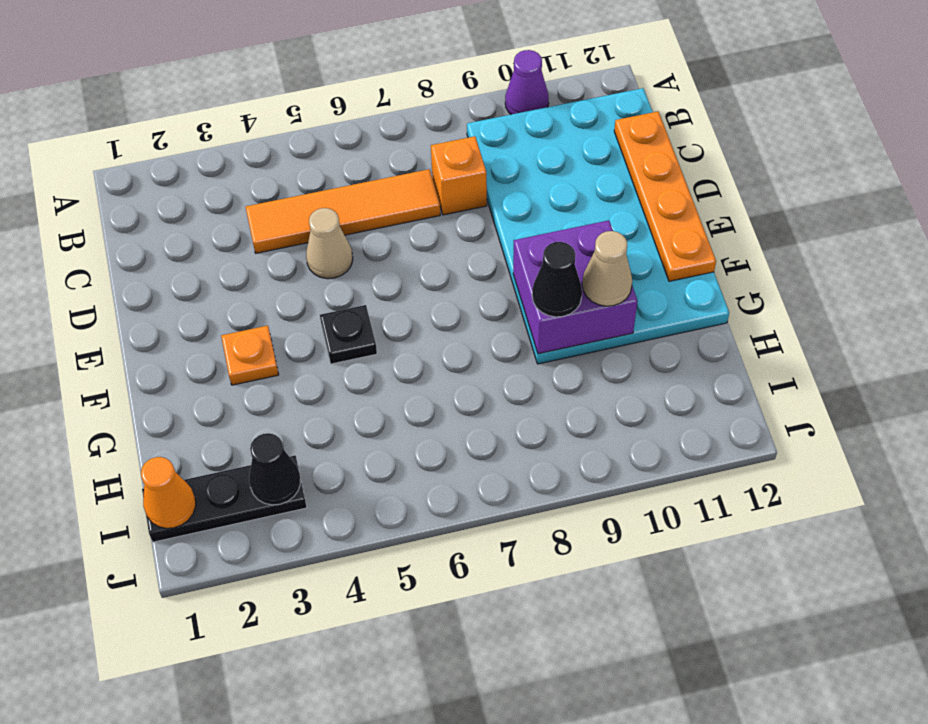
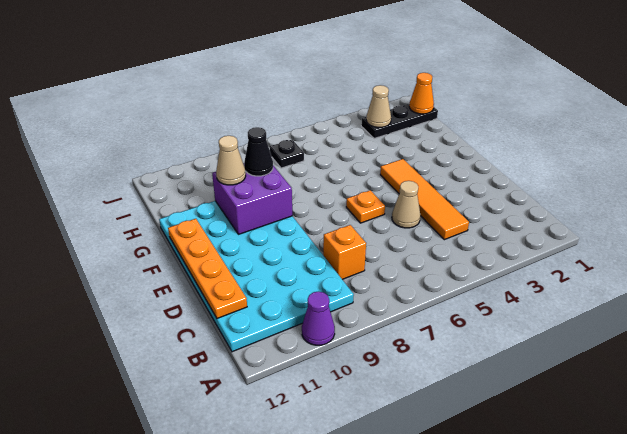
orange tile C4:C7 level 1 -> orange tile C4:F4 level 1
orange plate F3 level 1 -> orange plate E6 level 1
black plate F5 level 1 -> black plate I7 level 1
black cone I3 level 2 -> tan cone I3 level 2

